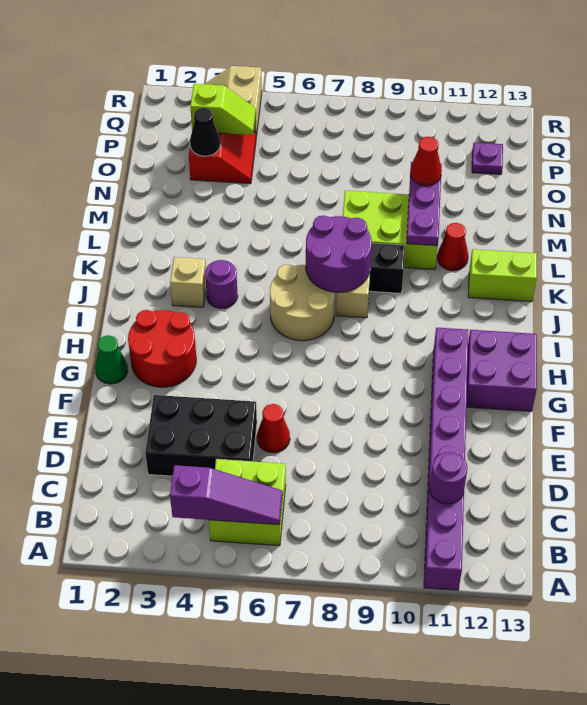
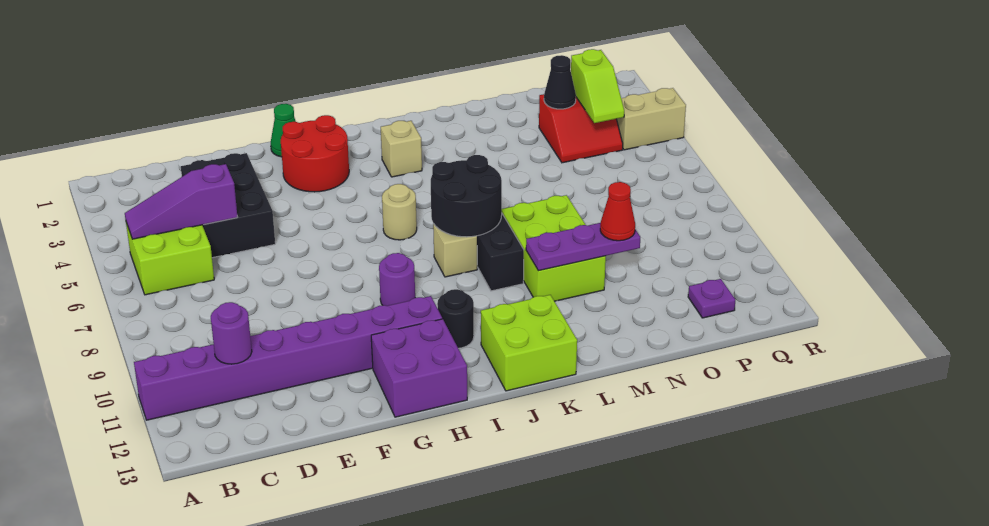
purple slope B4:B6 level 2 top 4 -> purple slope B5:D5 level 2 top D
red cone E6 level 1 -> none
tan round brick I6:J7 level 1 -> tan round brick I6 level 1
none -> black round brick I11 level 1
purple round brick J4 level 1 -> purple round brick H9 level 1
purple round brick J7:K8 level 2 -> black round brick J7:K8 level 2
lime brick K12:K13 level 1 -> lime brick J12:K13 level 1
red cone L11 level 1 -> none

